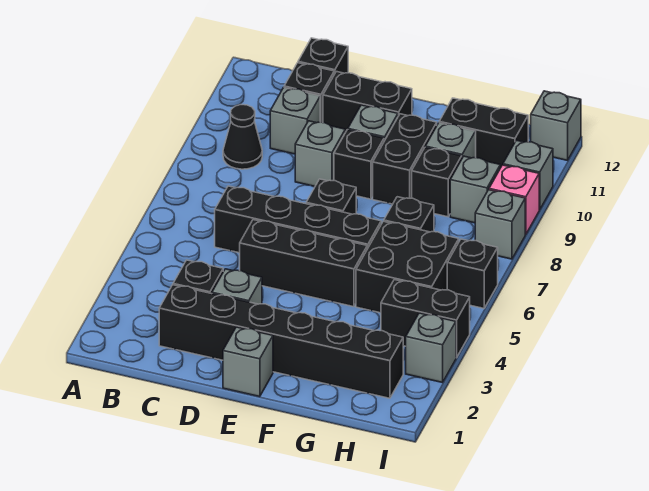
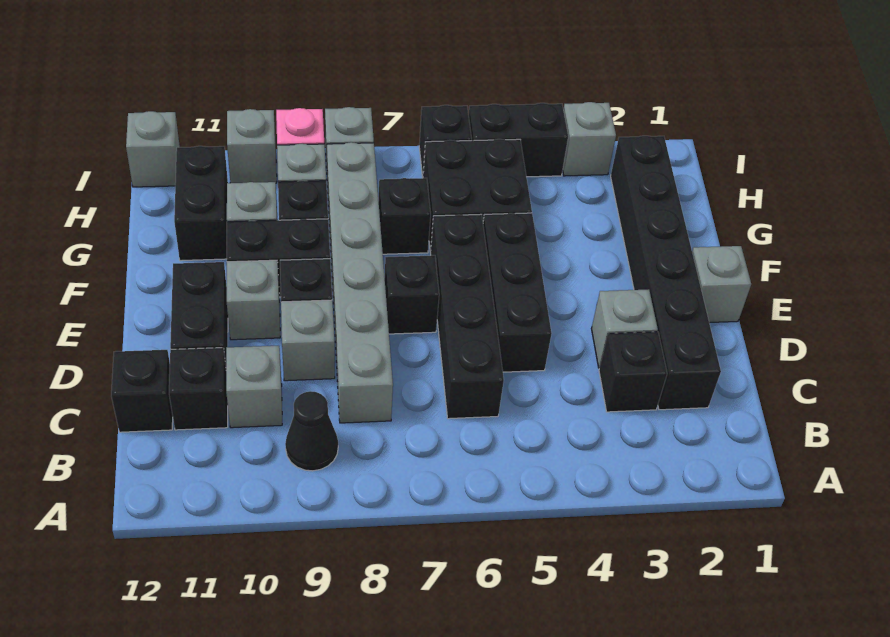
none -> grey brick C8:H8 level 1
black brick H4:I4 level 1 -> black brick I4:I5 level 1

